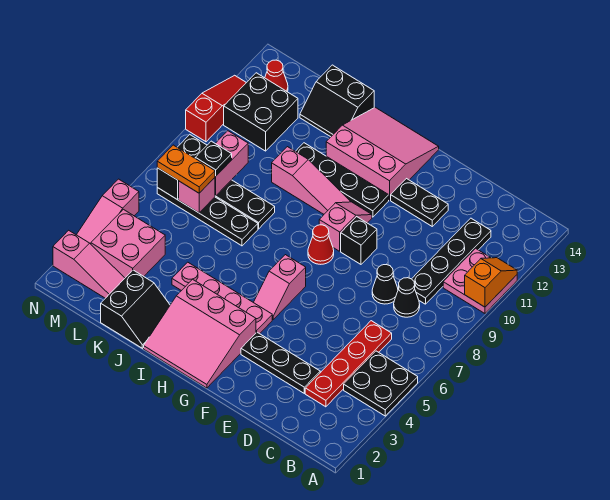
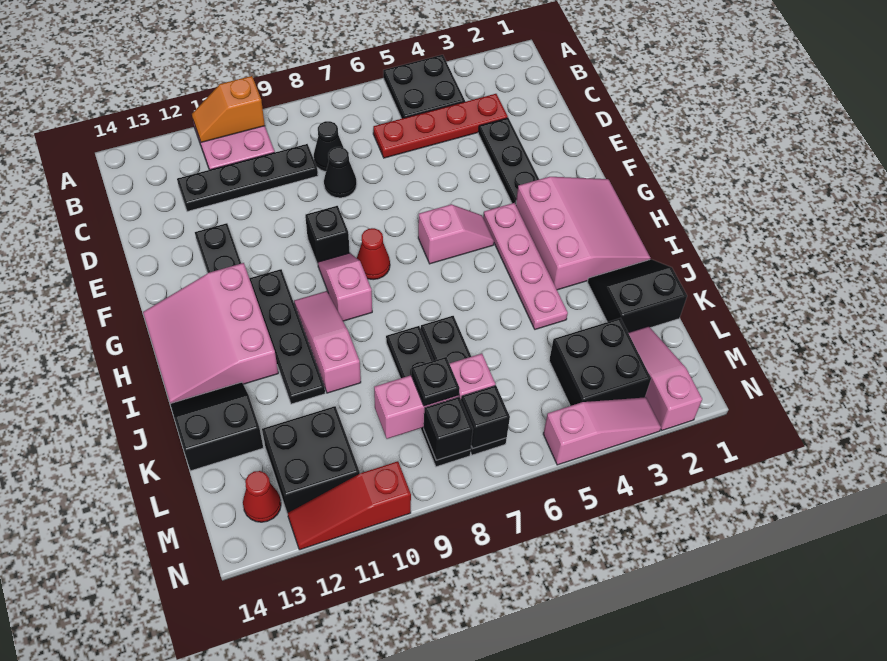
pink slope G9:G10 level 1 top 9 -> pink slope G9:H9 level 1 top H
black slope J13:K14 level 1 top 14 -> black slope J13:K14 level 1 top K
pink brick L3:M4 level 1 -> black brick L3:M4 level 1
orange plate L7:M7 level 3 -> none

